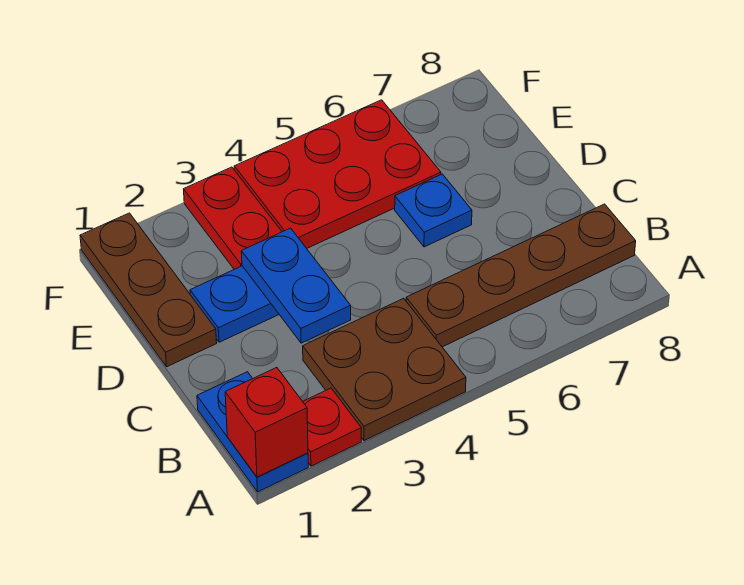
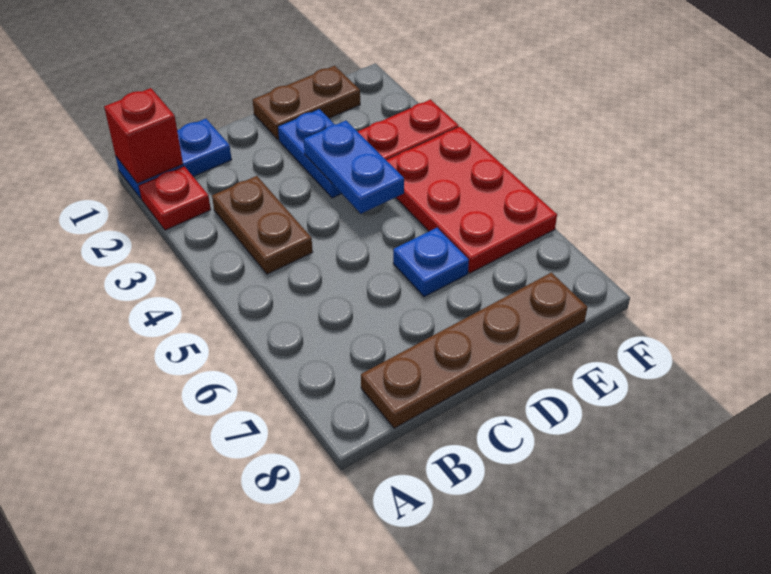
brown plate A3:B4 level 1 -> brown plate B3:B4 level 1
brown plate B5:B8 level 1 -> brown plate B8:E8 level 1
blue plate C3:D3 level 2 -> blue plate D3:D4 level 2
brown plate D1:F1 level 1 -> brown plate D1:E1 level 1

